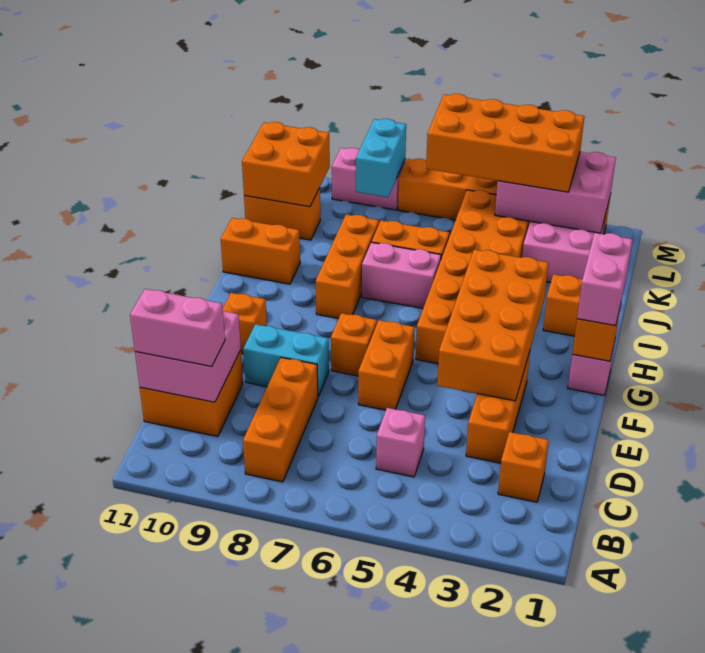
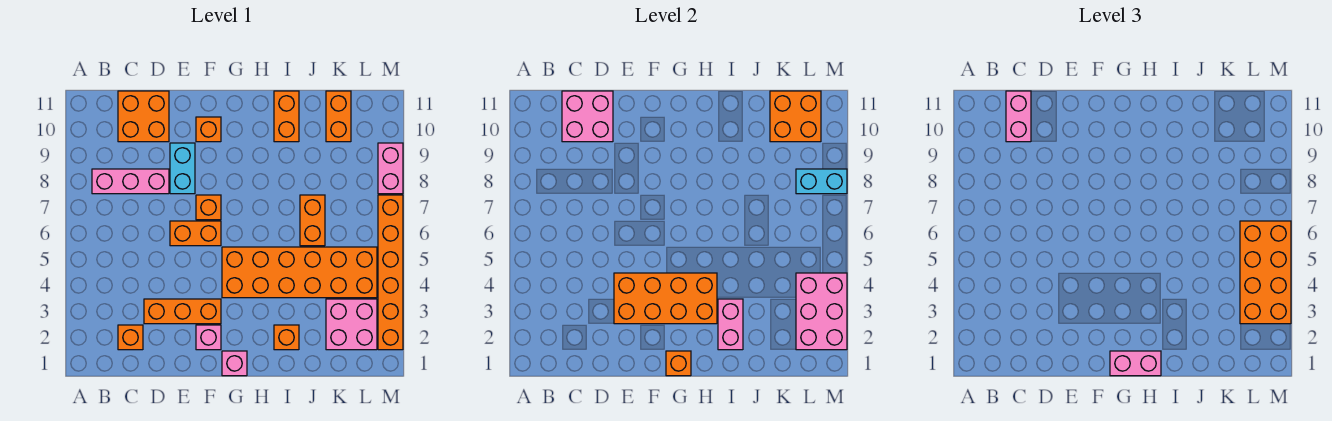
orange brick B8:D8 level 1 -> pink brick B8:D8 level 1
pink brick C5 level 1 -> pink brick F2 level 1
orange brick H8:J8 level 1 -> none
pink brick I6:I7 level 1 -> pink brick I2:I3 level 2

